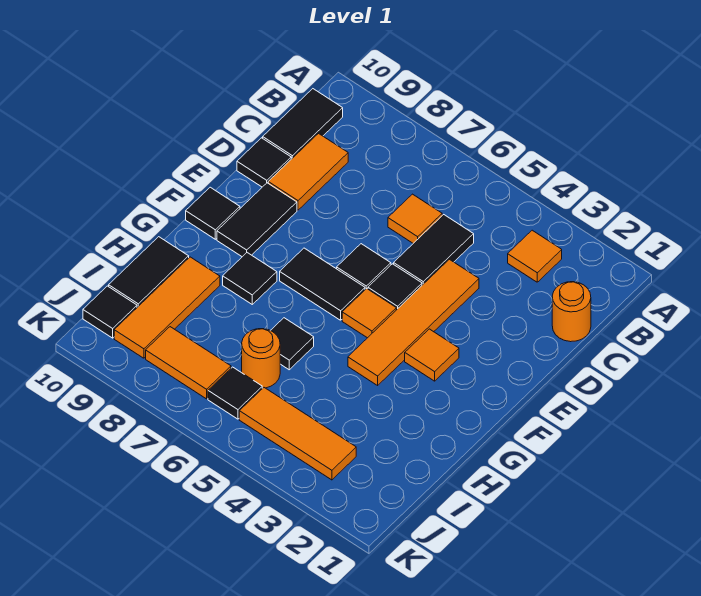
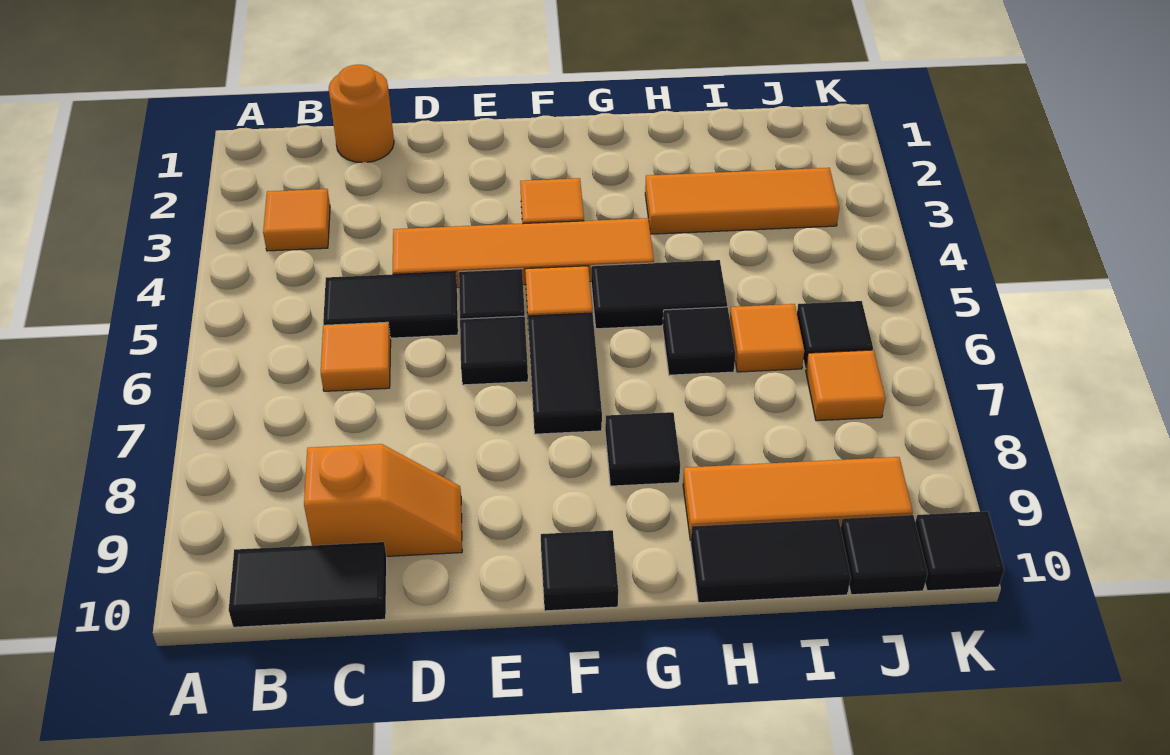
orange tile C9:D9 level 1 -> orange slope C9:D9 level 1 top C
black tile D10 level 1 -> black tile K10 level 1
black tile E9:F9 level 1 -> black tile G5:H5 level 1
orange round brick I6 level 1 -> orange tile I6 level 1
orange tile J3:J5 level 1 -> orange tile H3:J3 level 1
orange tile J7:J8 level 1 -> orange tile J7 level 1

